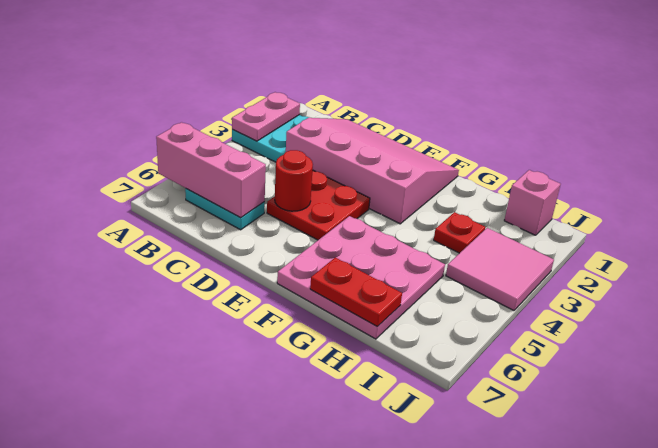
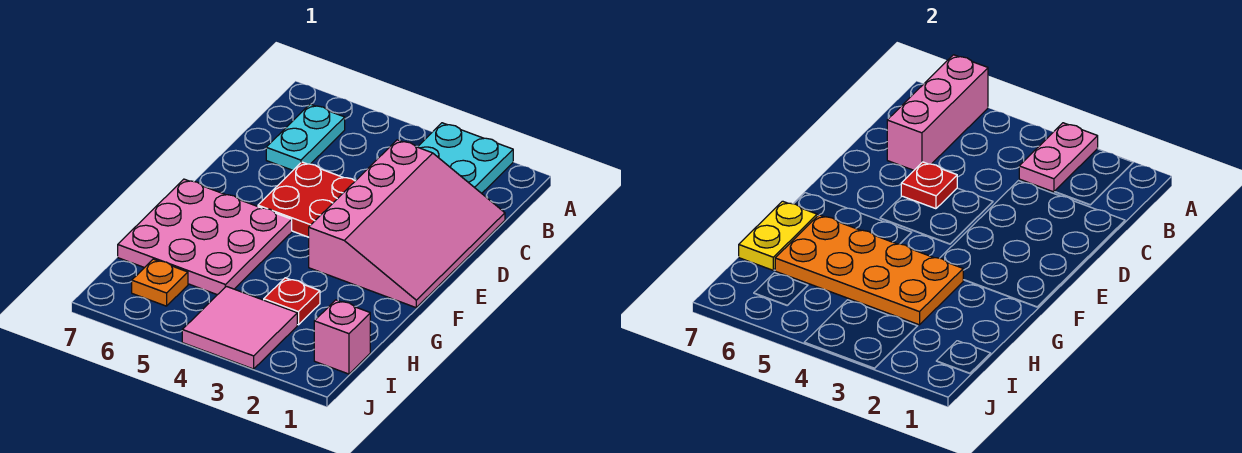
pink plate A2:A3 level 2 -> pink plate A3:B3 level 2
red round brick D5 level 2 -> red plate D5 level 2
none -> orange plate G3:H6 level 2
red plate G7:H7 level 2 -> yellow plate G7:H7 level 2
none -> orange plate I6 level 1

